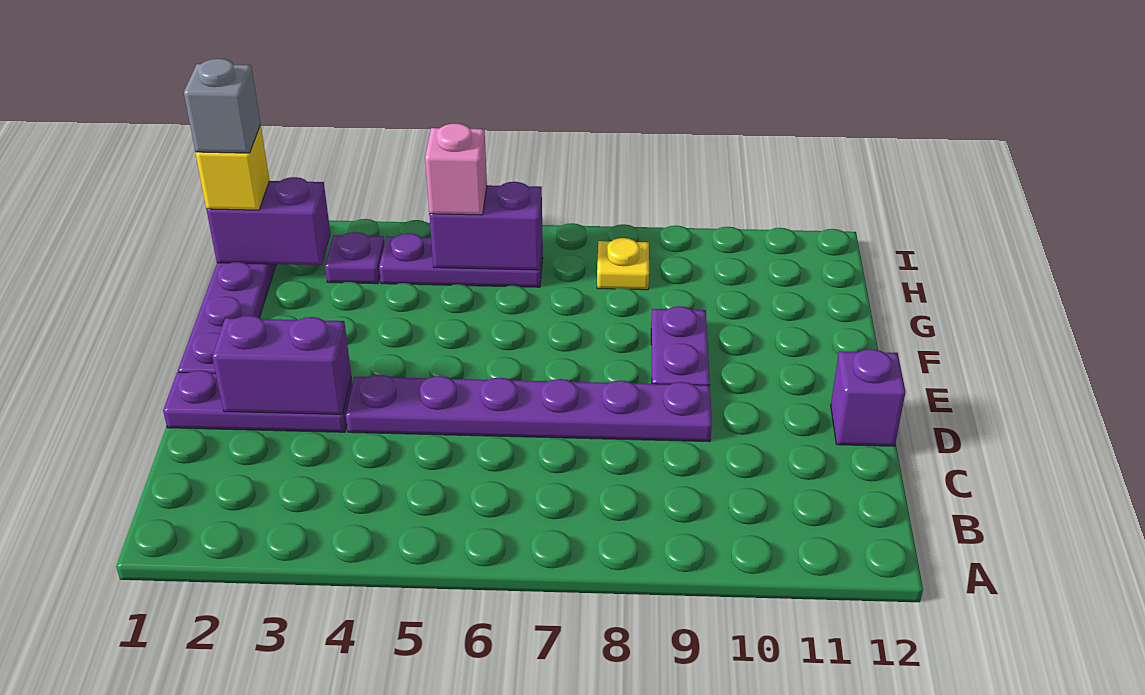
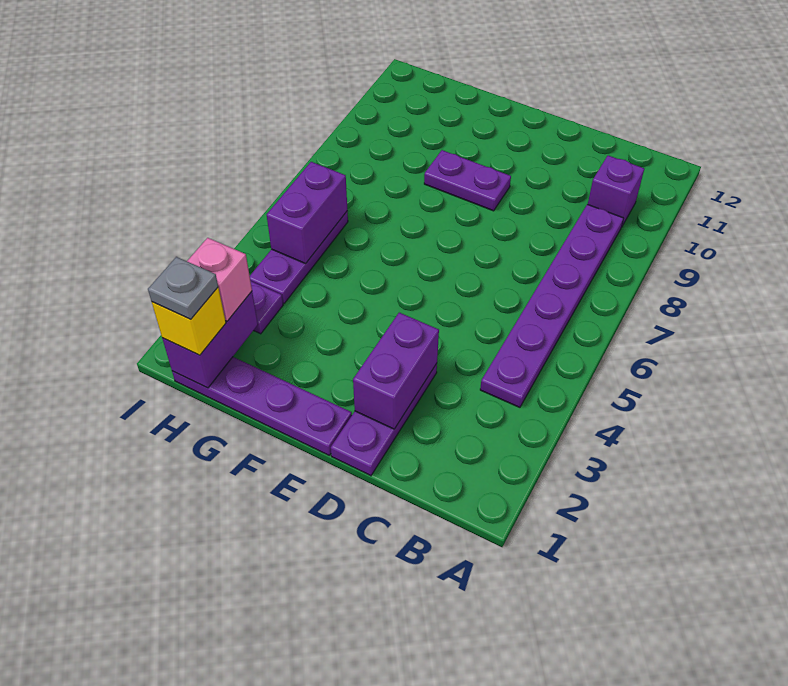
purple plate D4:D9 level 1 -> purple plate B4:B9 level 1
purple brick D12 level 1 -> purple brick B10 level 1
grey brick H1 level 4 -> grey plate H1 level 4
pink brick H5 level 3 -> pink brick H2 level 3
yellow plate H8 level 1 -> none

